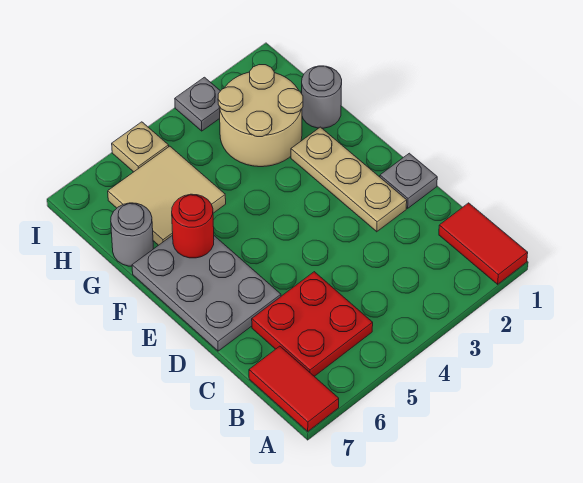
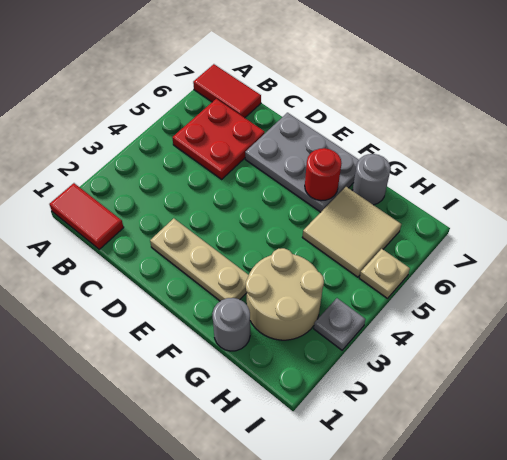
grey plate D1 level 1 -> none

